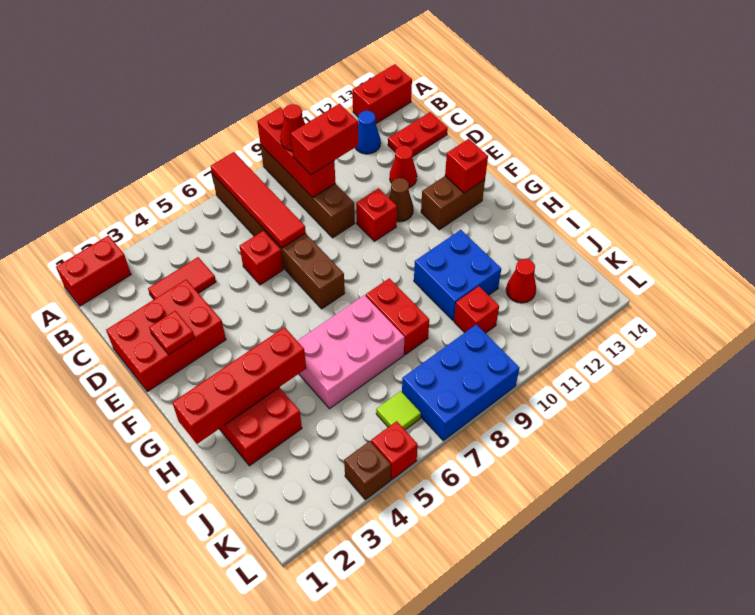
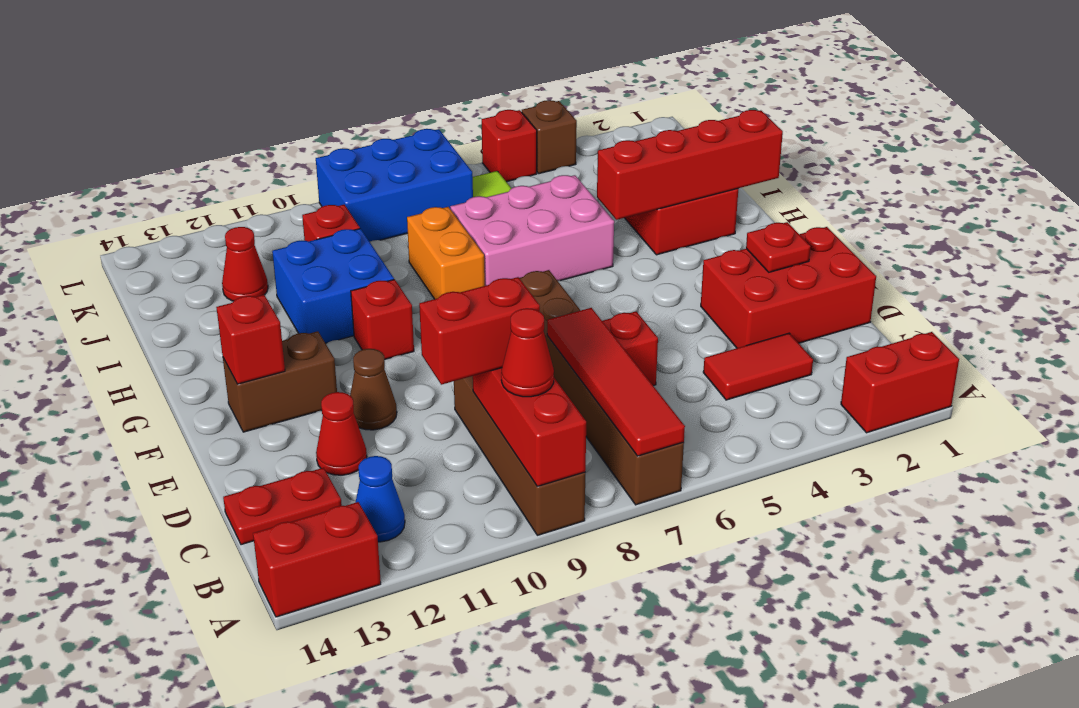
red brick E10 level 1 -> red brick G10 level 1
red brick H8:I8 level 1 -> orange brick H8:I8 level 1

